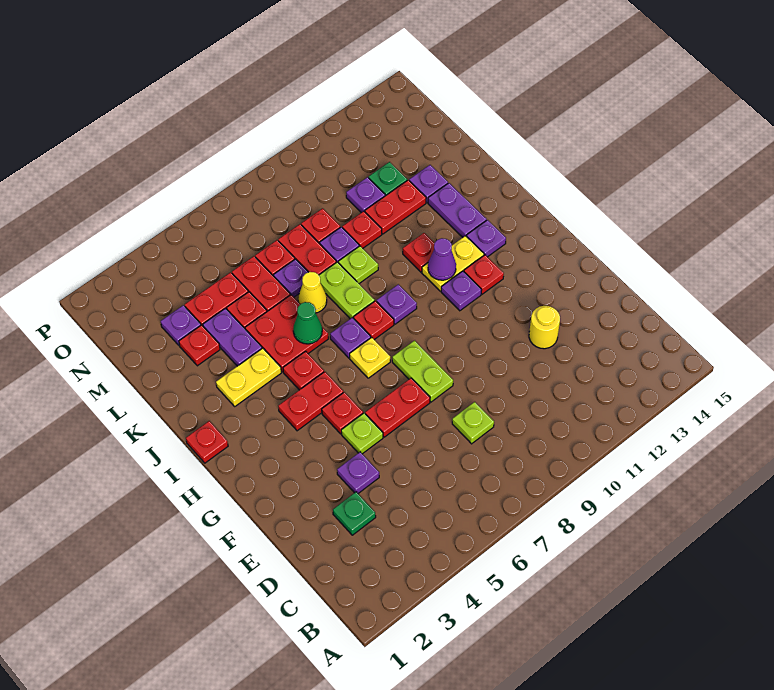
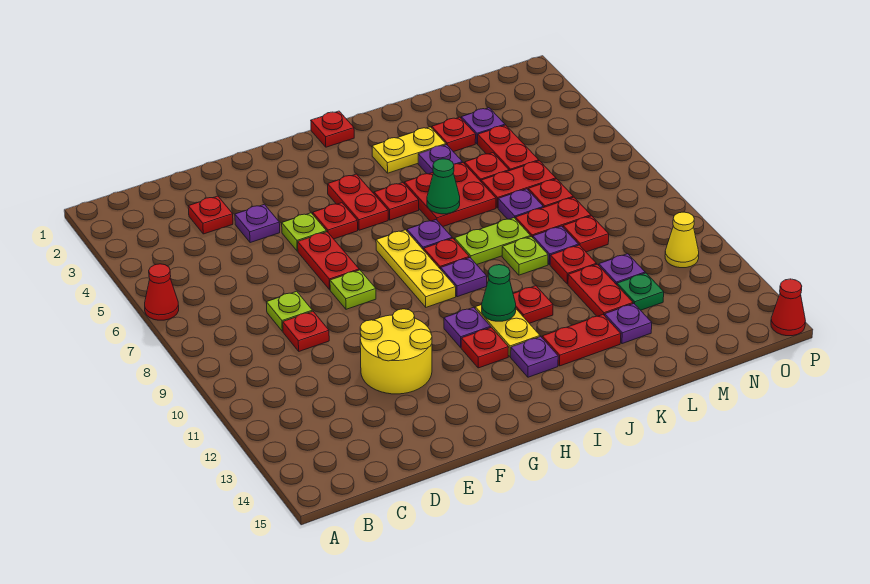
none -> red cone A6 level 1
green plate D3 level 1 -> red plate D3 level 1
none -> red plate D9 level 1
yellow round brick E12 level 1 -> yellow round brick E11:F12 level 1
lime plate F8:G8 level 1 -> lime plate F8 level 1
yellow plate H7 level 1 -> yellow plate H7:H9 level 1
purple cone I11 level 2 -> green cone I11 level 2
yellow plate J3:J4 level 1 -> yellow plate J3:K3 level 1
purple plate J13:K13 level 1 -> red plate J13:K13 level 1
purple plate K4:L4 level 1 -> purple plate K4 level 1
yellow cone K7 level 1 -> yellow cone O11 level 1
none -> red cone P15 level 1

